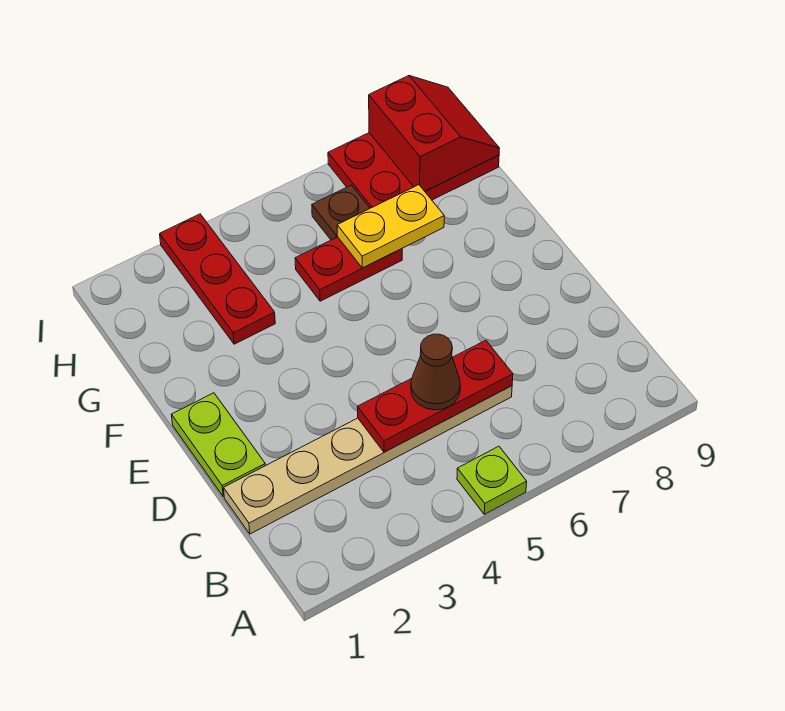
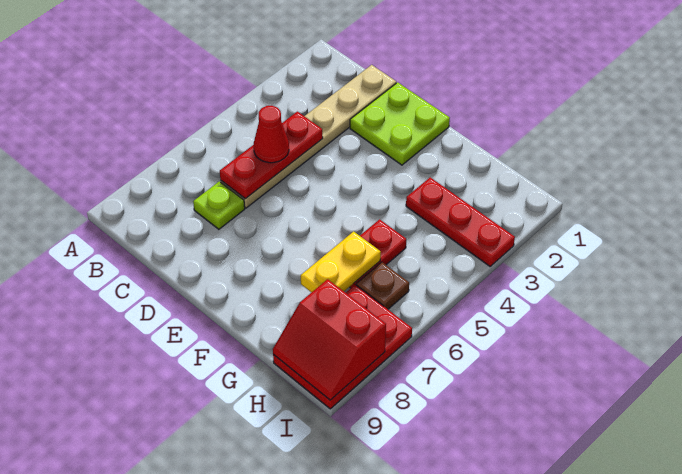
lime plate A5 level 1 -> lime plate C7 level 1
brown cone C5 level 3 -> red cone C5 level 3
lime plate D1:E1 level 1 -> lime plate D1:E2 level 1

